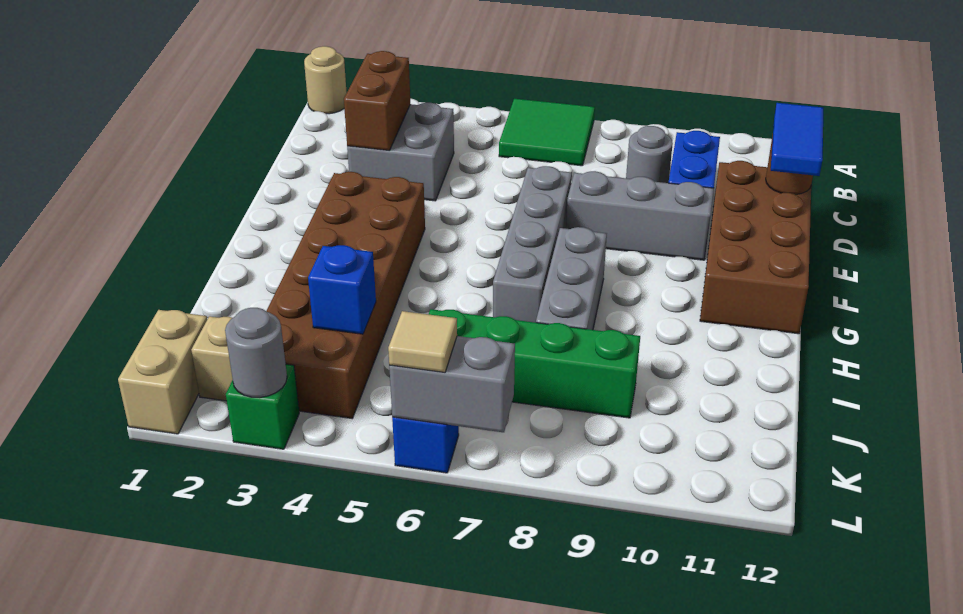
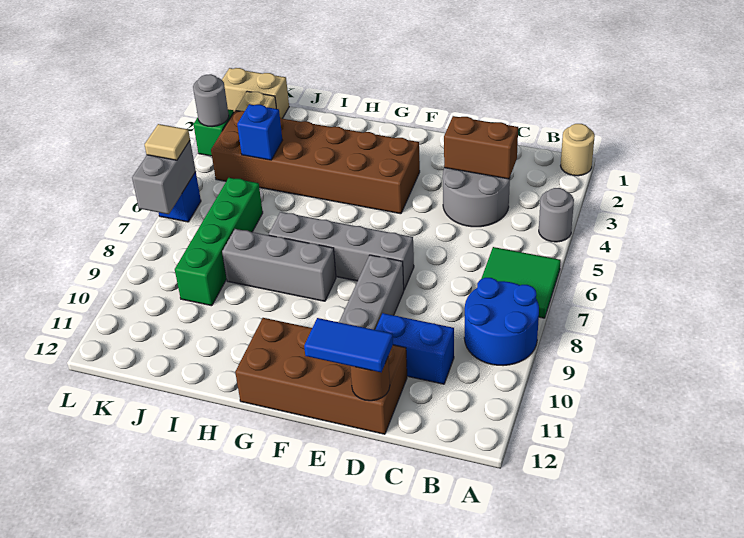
none -> blue round brick A8:B9 level 1
grey brick C3:D4 level 1 -> grey round brick C3:D4 level 1
grey round brick C9 level 1 -> grey round brick A4 level 1

